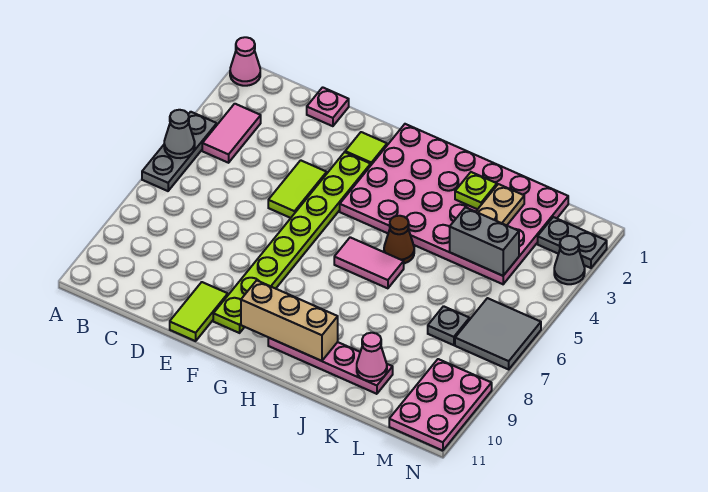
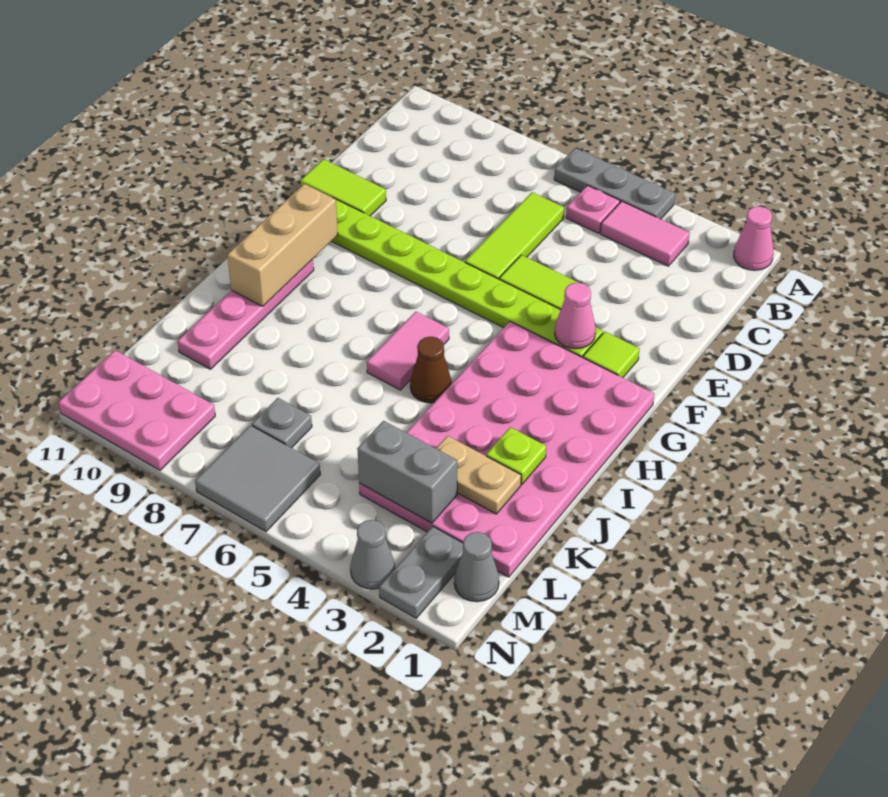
grey cone A5 level 2 -> grey cone M1 level 1
none -> lime tile C6:E6 level 1
pink plate D1 level 1 -> pink plate B5 level 1
grey brick K4:L4 level 2 -> grey brick L3:L4 level 2
pink cone K10 level 2 -> pink cone F3 level 2

